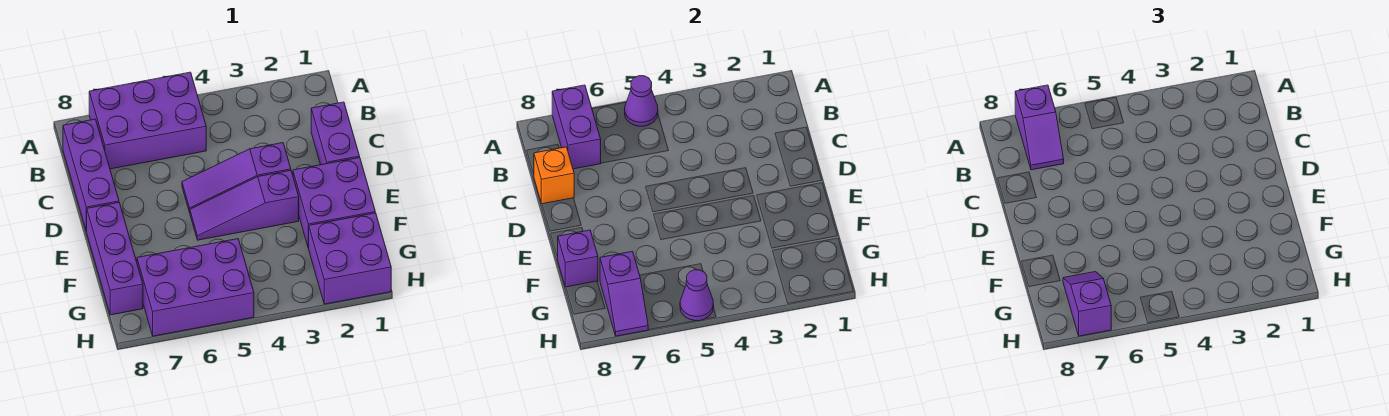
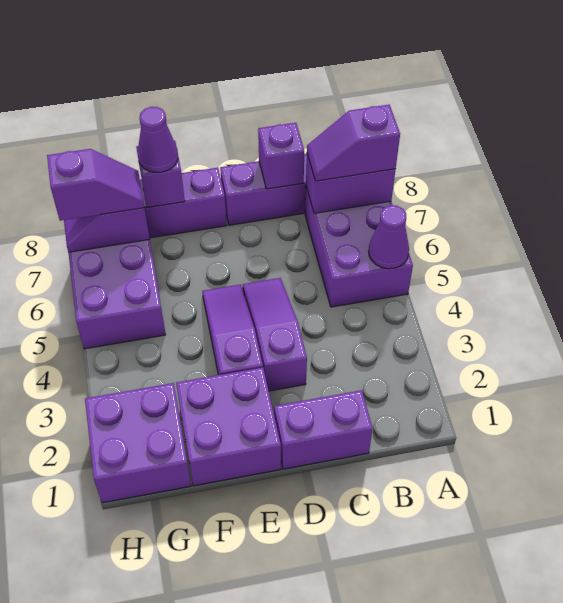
orange brick C8 level 2 -> purple brick C8 level 2
purple cone H5 level 2 -> purple cone F8 level 3

